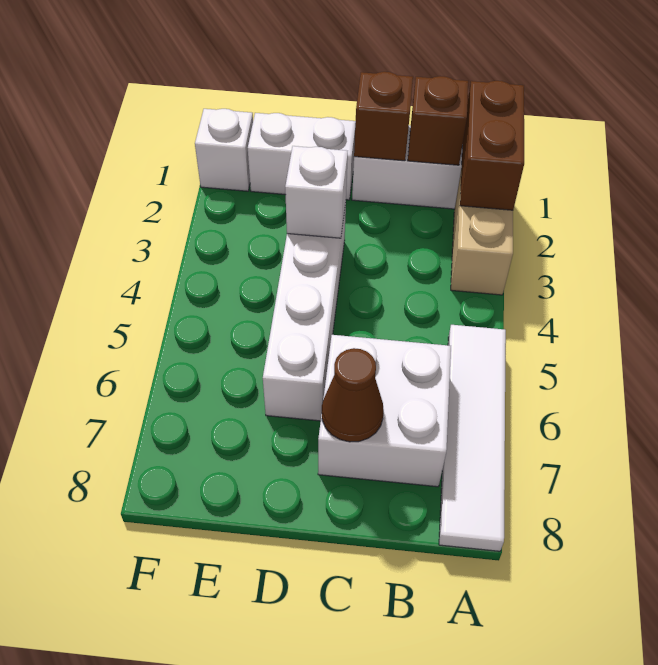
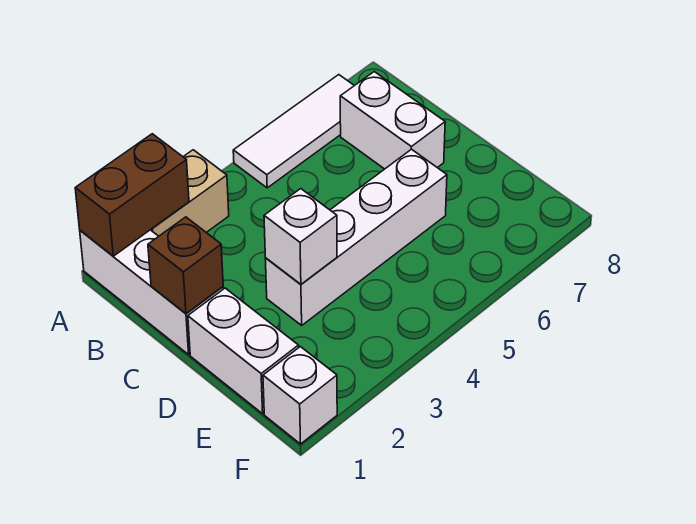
white tile A5:A8 level 1 -> white tile A5:A7 level 1
brown brick B1 level 2 -> none
white brick B6:C7 level 1 -> white brick B7:C7 level 1
brown cone C7 level 2 -> none

